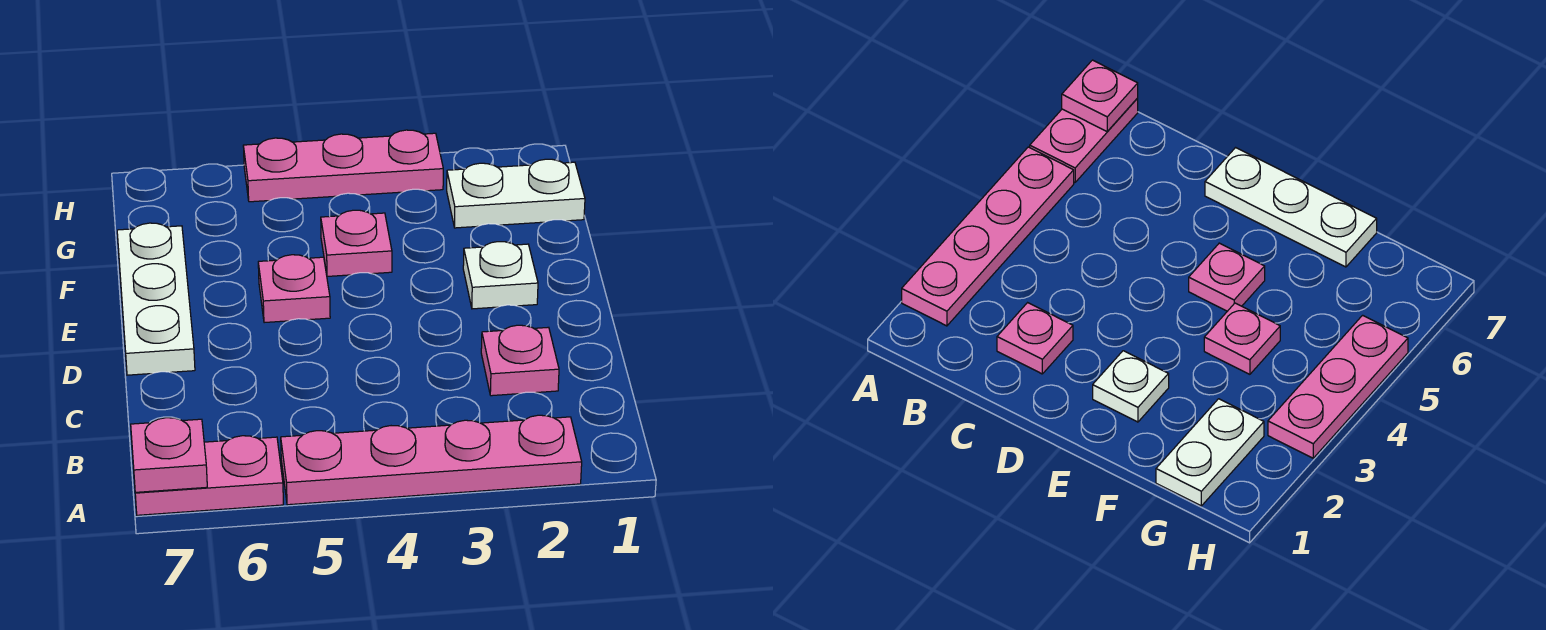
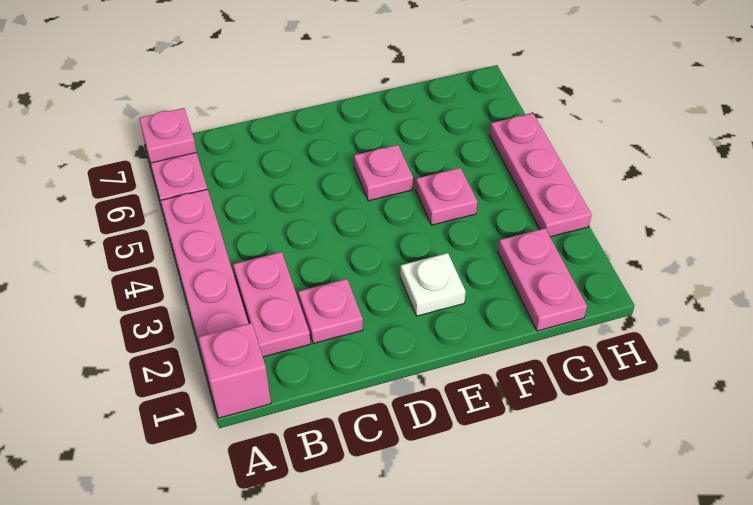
none -> pink brick A1 level 1
none -> pink plate B2:B3 level 1
white plate D7:F7 level 1 -> none
white plate G1:G2 level 1 -> pink plate G1:G2 level 1

